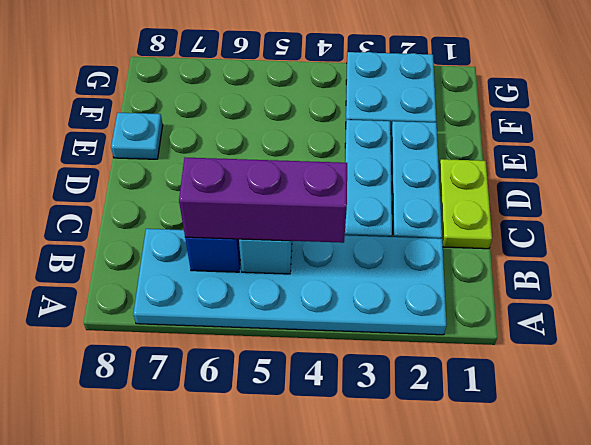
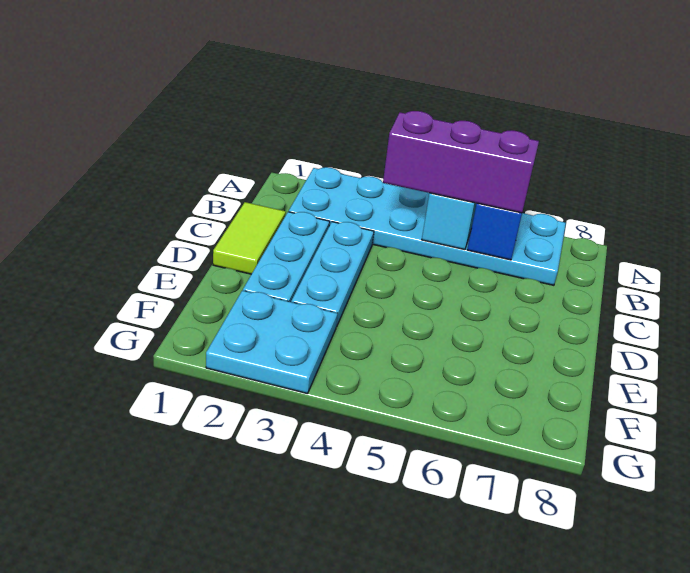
lime plate C1:D1 level 1 -> lime tile C1:D1 level 1
cyan plate E8 level 1 -> none

